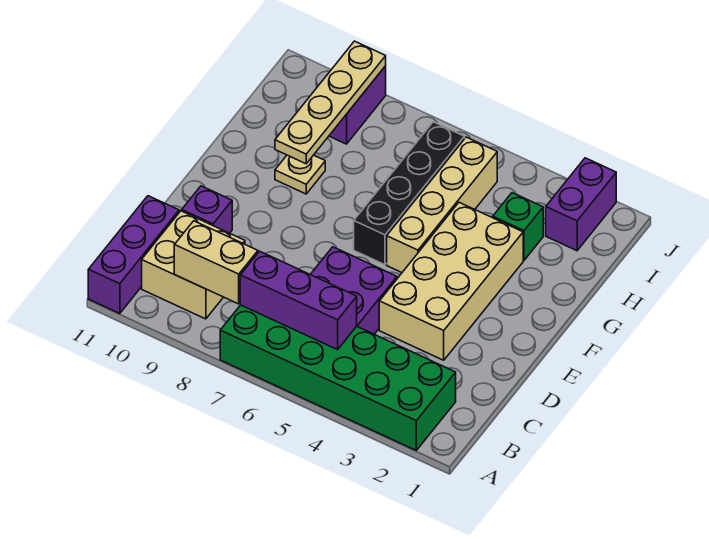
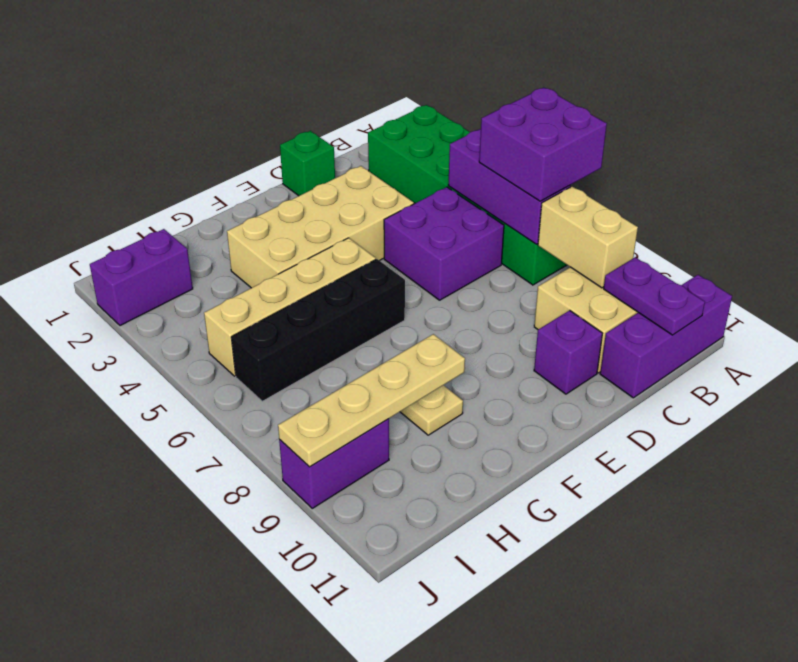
none -> purple brick A6:B7 level 3
none -> purple plate B10:B11 level 2
green brick H3 level 1 -> green brick D1 level 1

